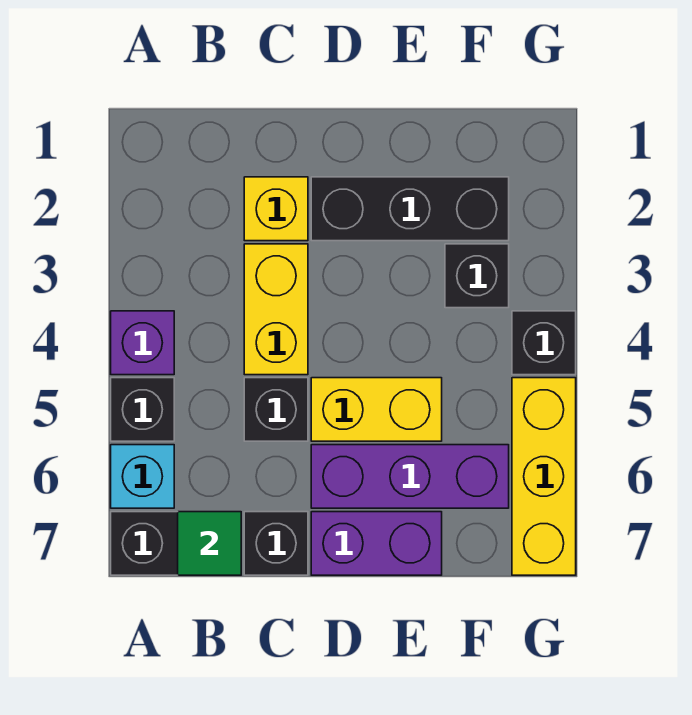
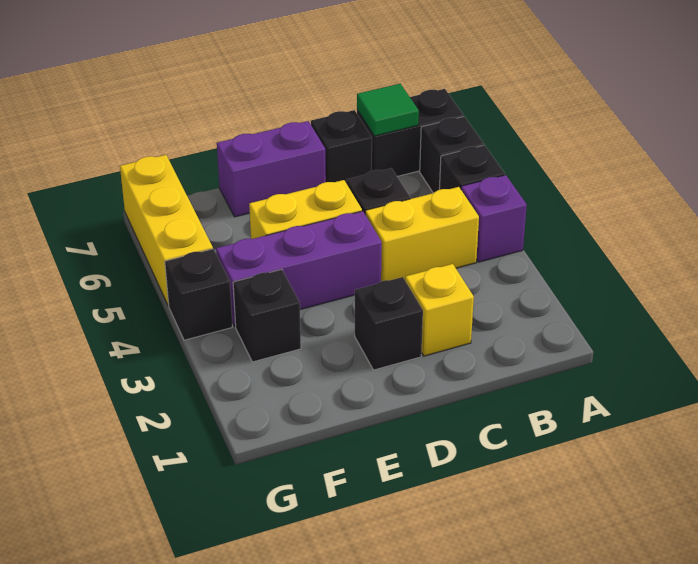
cyan brick A6 level 1 -> black brick A6 level 1
yellow brick C3:C4 level 1 -> yellow brick B4:C4 level 1
black brick D2:F2 level 1 -> black brick D2 level 1
purple brick D6:F6 level 1 -> purple brick D4:F4 level 1

